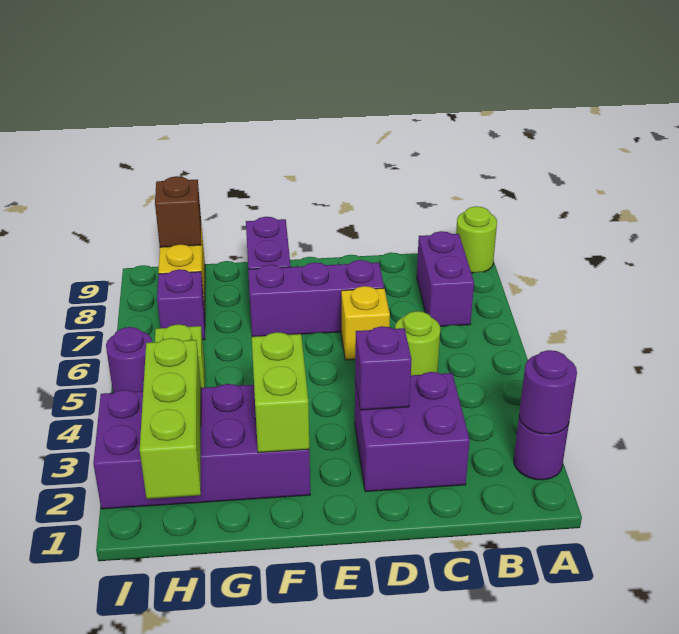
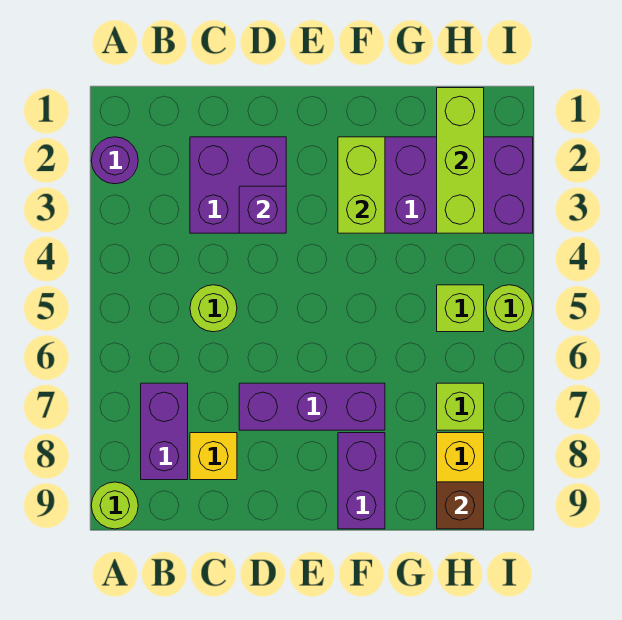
purple round brick A2 level 2 -> none
yellow brick D6 level 1 -> yellow brick C8 level 1
purple brick H7 level 1 -> lime brick H7 level 1
purple round brick I5 level 1 -> lime round brick I5 level 1

